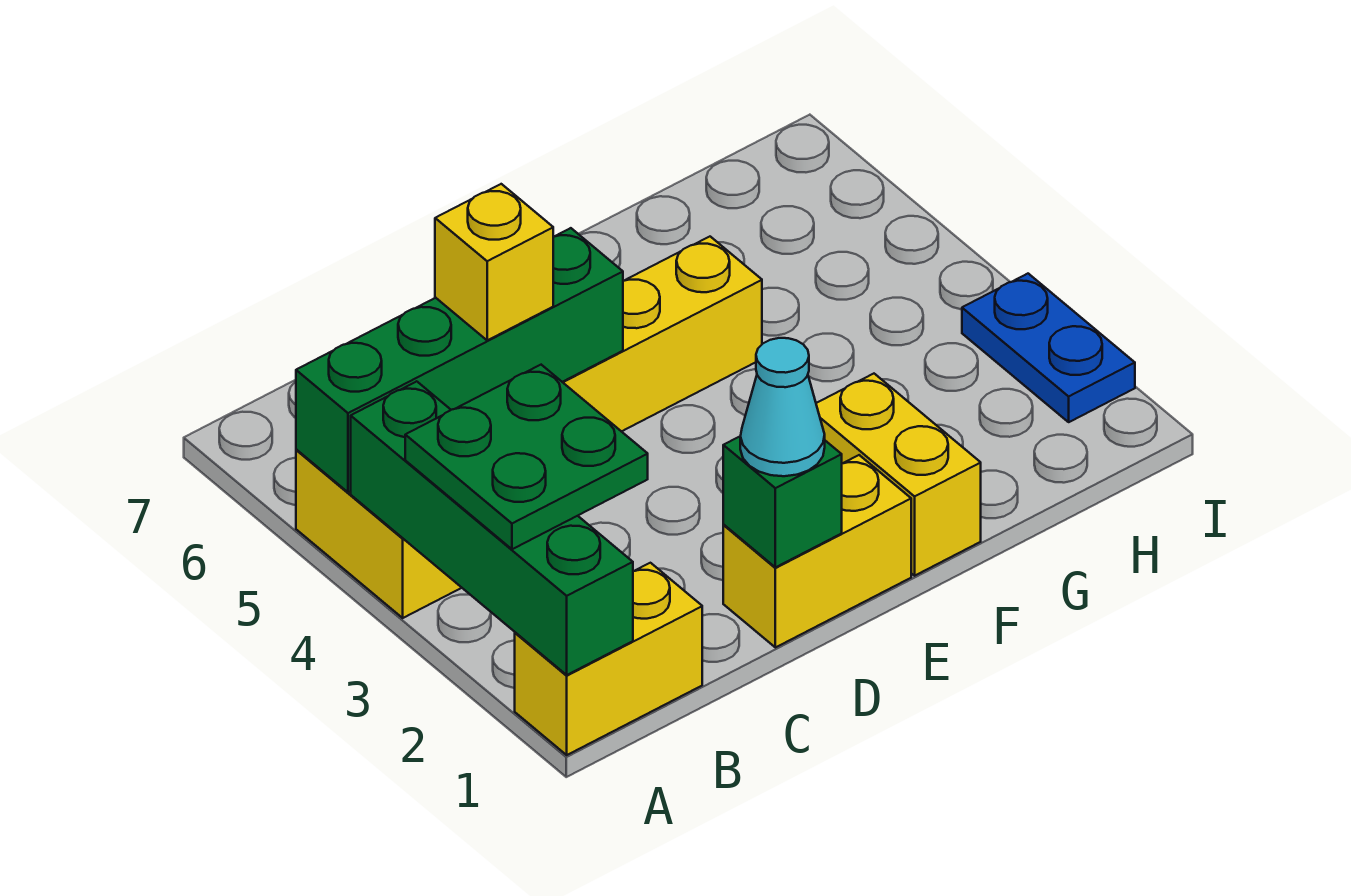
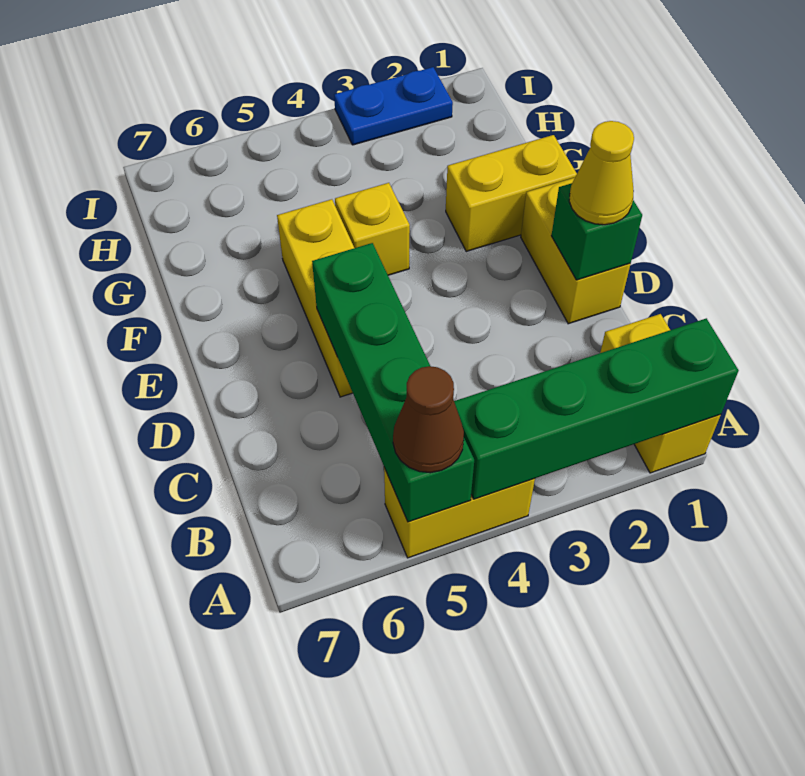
green plate A2:B3 level 3 -> none
none -> brown cone A5 level 3
yellow brick C5 level 3 -> yellow brick F4 level 1
cyan cone D1 level 3 -> yellow cone D1 level 3

